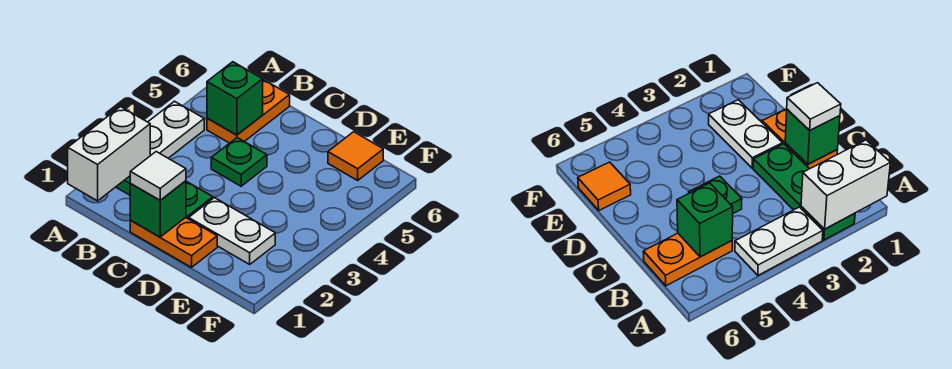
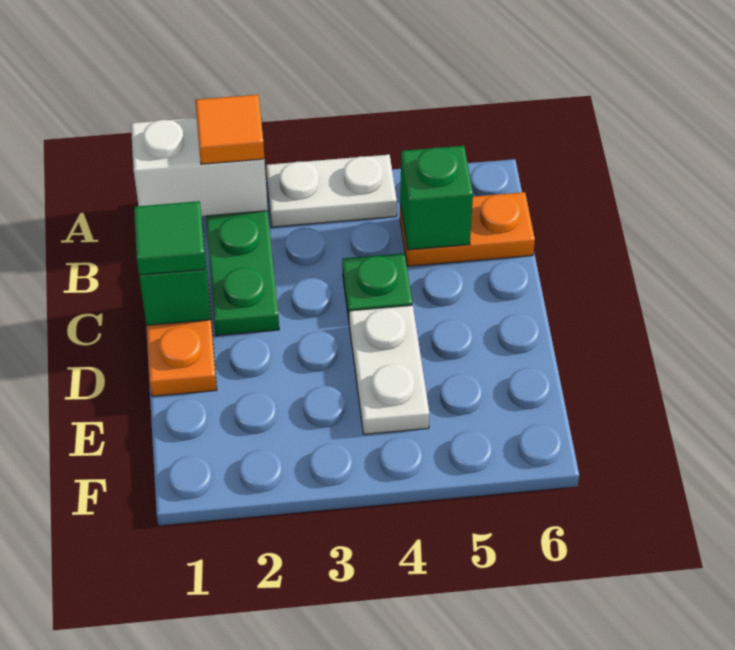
white tile C1 level 3 -> green tile C1 level 3
white plate D2:E2 level 1 -> white plate D4:E4 level 1
orange tile E6 level 1 -> orange tile A2 level 3

